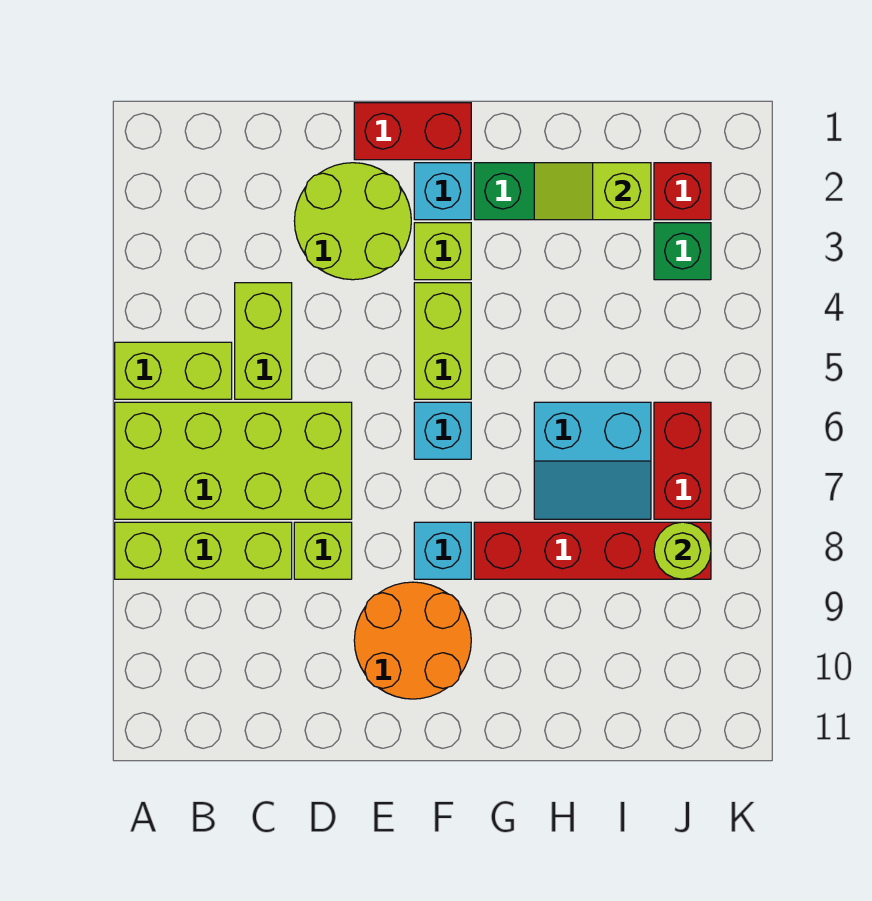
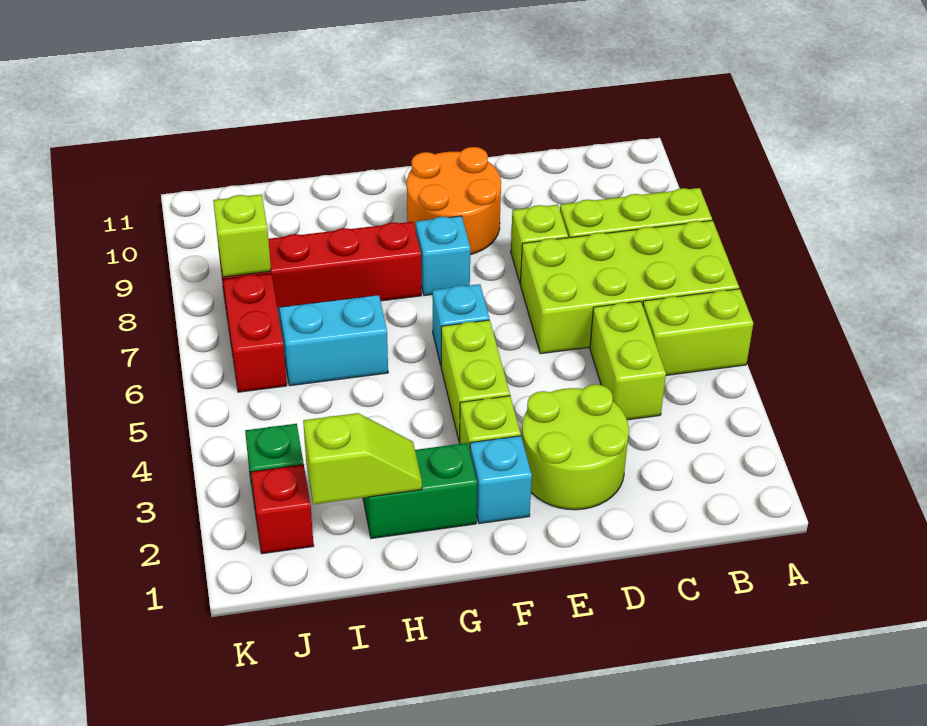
red brick E1:F1 level 1 -> none
lime round brick J8 level 2 -> lime brick J8 level 2

